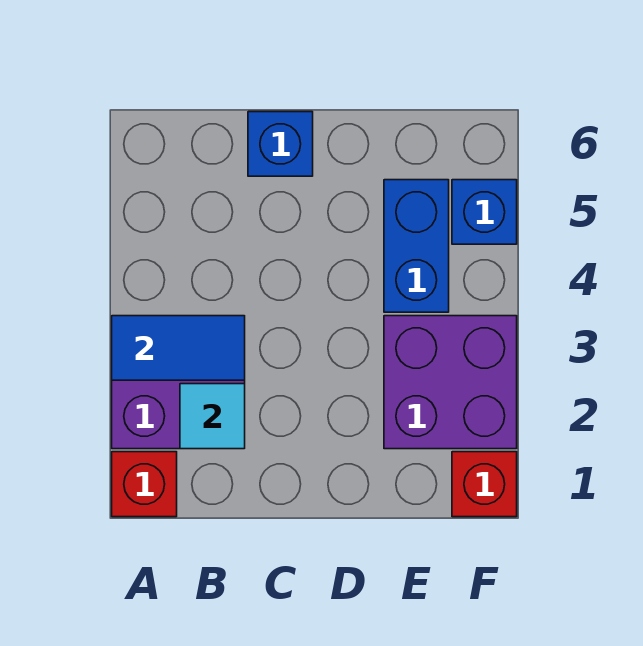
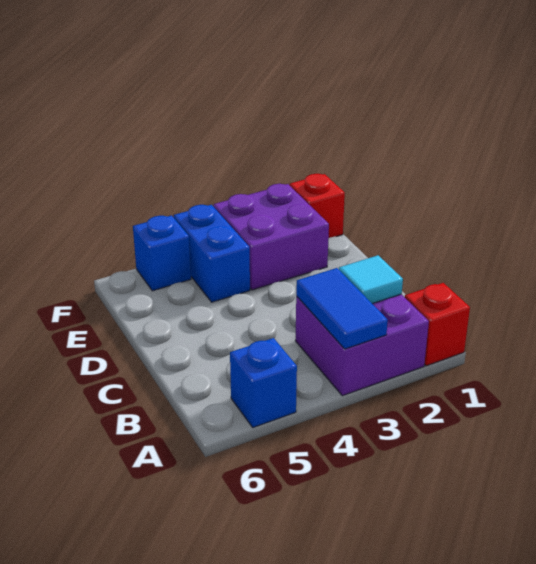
blue brick C6 level 1 -> blue brick A5 level 1
blue brick E4:E5 level 1 -> blue brick E4:F4 level 1

